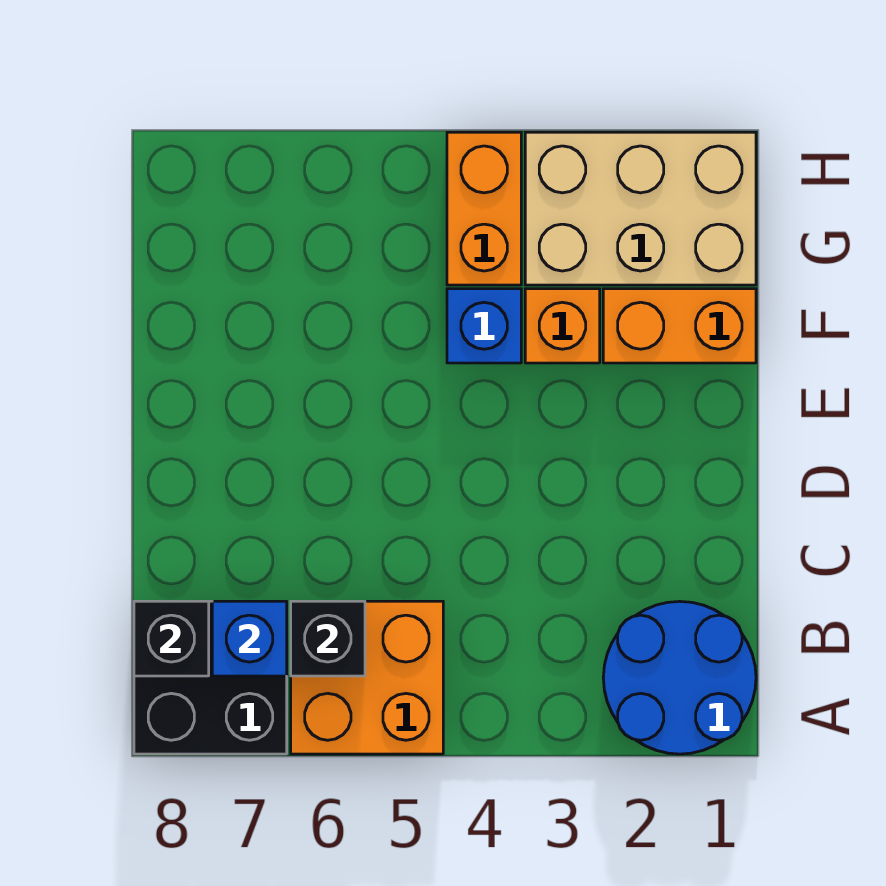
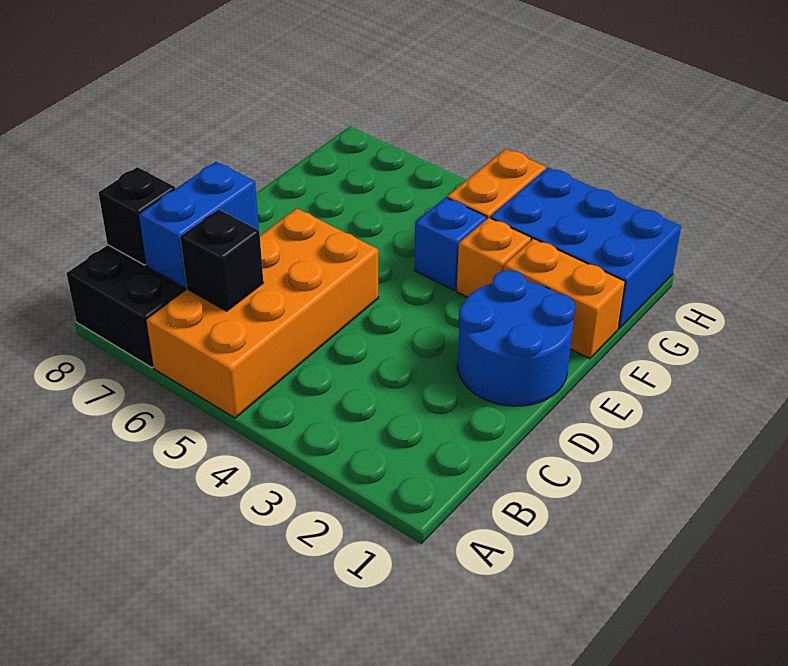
blue round brick A1:B2 level 1 -> blue round brick D1:E2 level 1
orange brick A5:B6 level 1 -> orange brick A5:D6 level 1
blue brick B7 level 2 -> blue brick B7:C7 level 2
tan brick G1:H3 level 1 -> blue brick G1:H3 level 1

